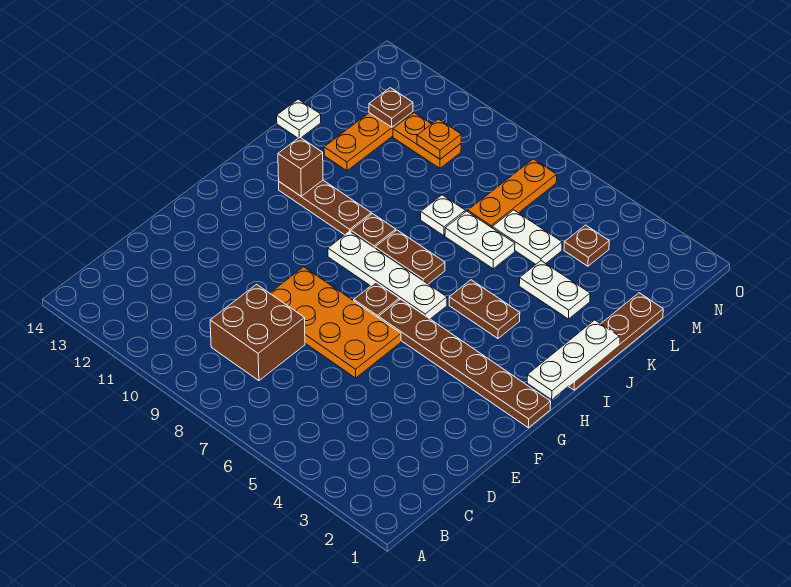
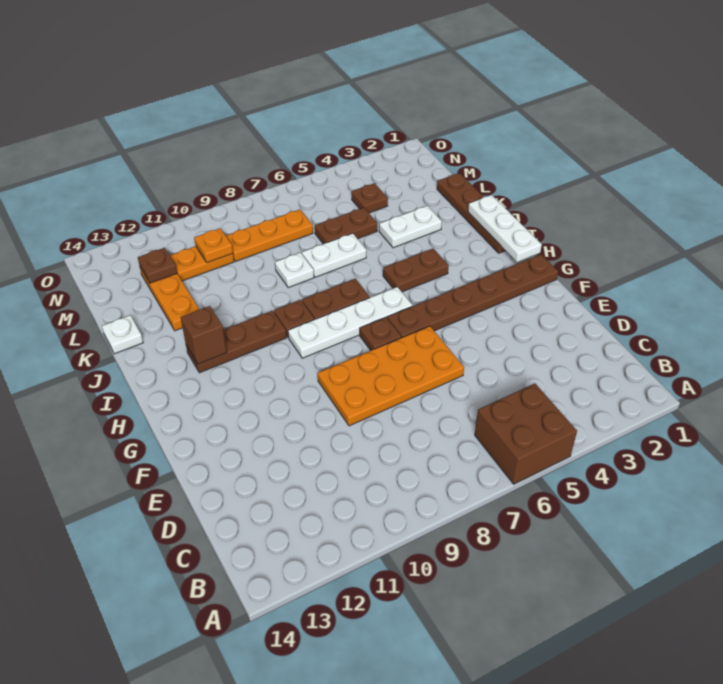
brown brick C8:D9 level 1 -> brown brick A5:B6 level 1
white plate L5:L6 level 1 -> brown plate L5:L6 level 1
orange plate L7:N7 level 1 -> orange plate M7:M9 level 1

